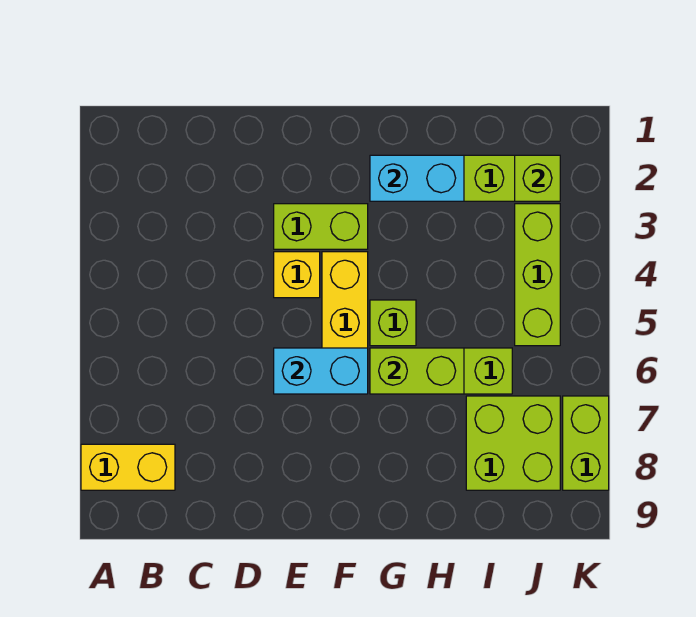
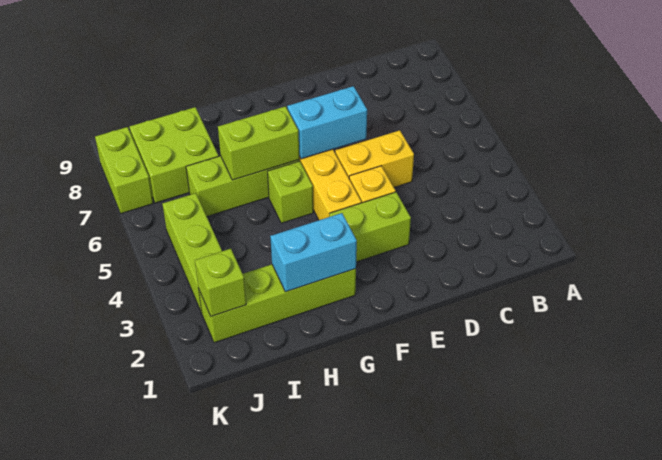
yellow brick A8:B8 level 1 -> yellow brick D5:E5 level 1

